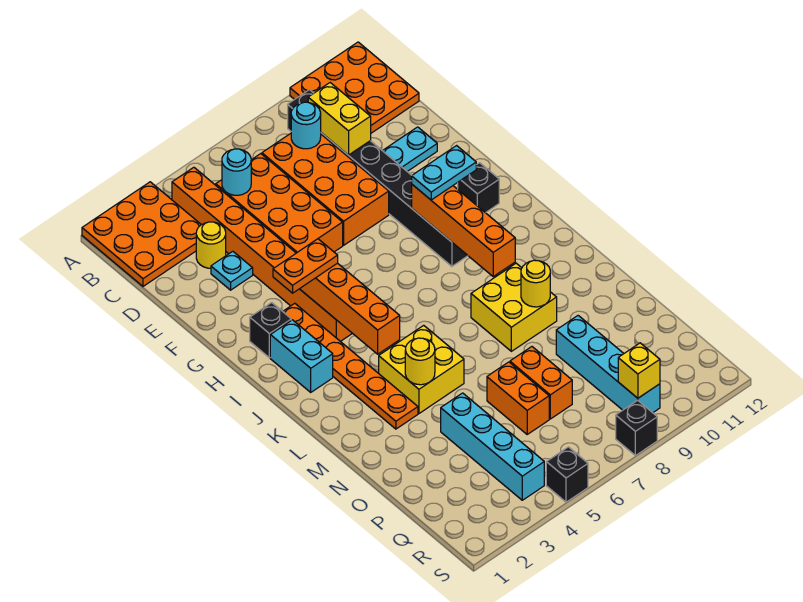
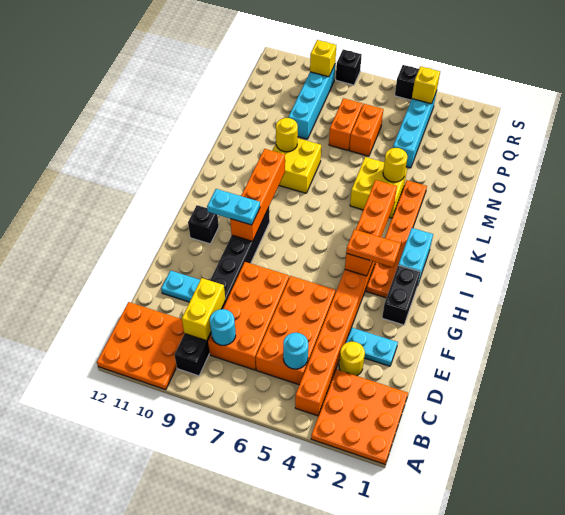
cyan plate E3 level 1 -> cyan plate E2:E3 level 1
black brick H2 level 1 -> black brick G2:H2 level 1
none -> yellow brick R4 level 2

